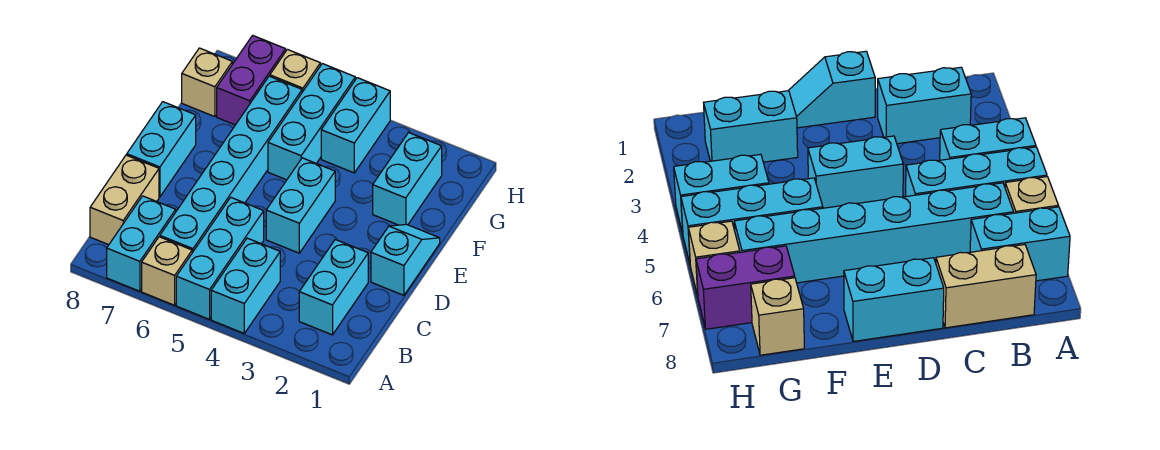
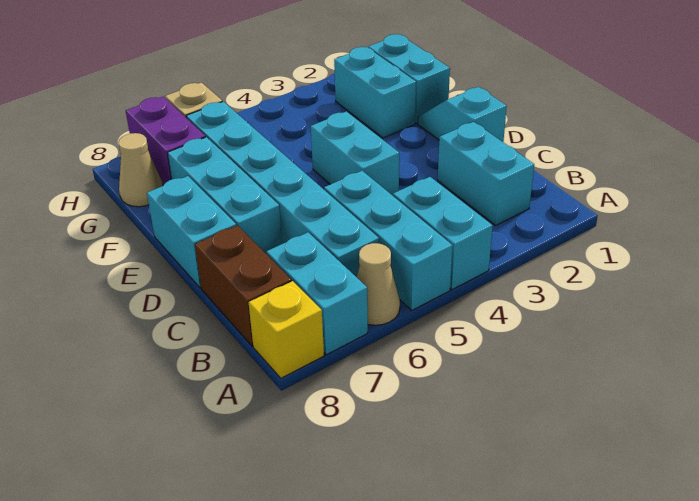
tan brick A6 level 1 -> tan cone A6 level 1
none -> yellow brick A8 level 1
tan brick B8:C8 level 1 -> brown brick B8:C8 level 1
cyan brick F5:H5 level 1 -> cyan brick D7:F7 level 1
cyan brick G4:H4 level 1 -> cyan brick F1:G1 level 1
tan brick G8 level 1 -> tan cone G8 level 1

